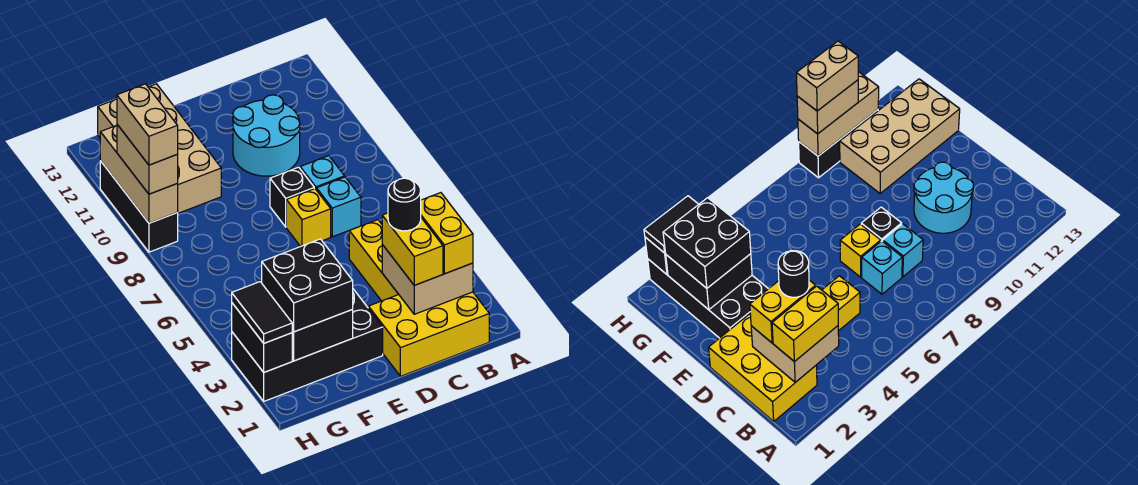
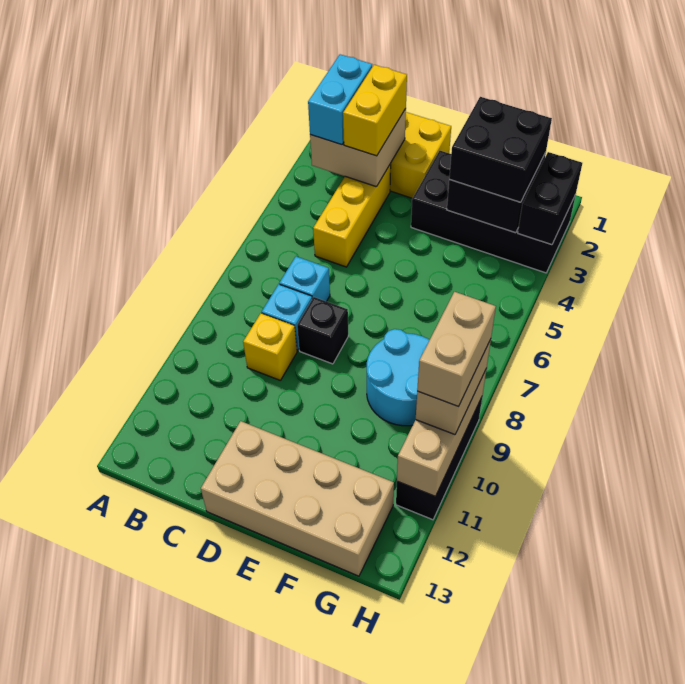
yellow brick B2:B3 level 3 -> cyan brick B2:B3 level 3
black round brick C3 level 4 -> none
cyan round brick C10:D11 level 1 -> cyan round brick F8:G9 level 1
yellow brick D7 level 1 -> yellow brick C9 level 1
tan brick F10:G13 level 1 -> tan brick D12:G13 level 1
black tile H2:H3 level 3 -> none

